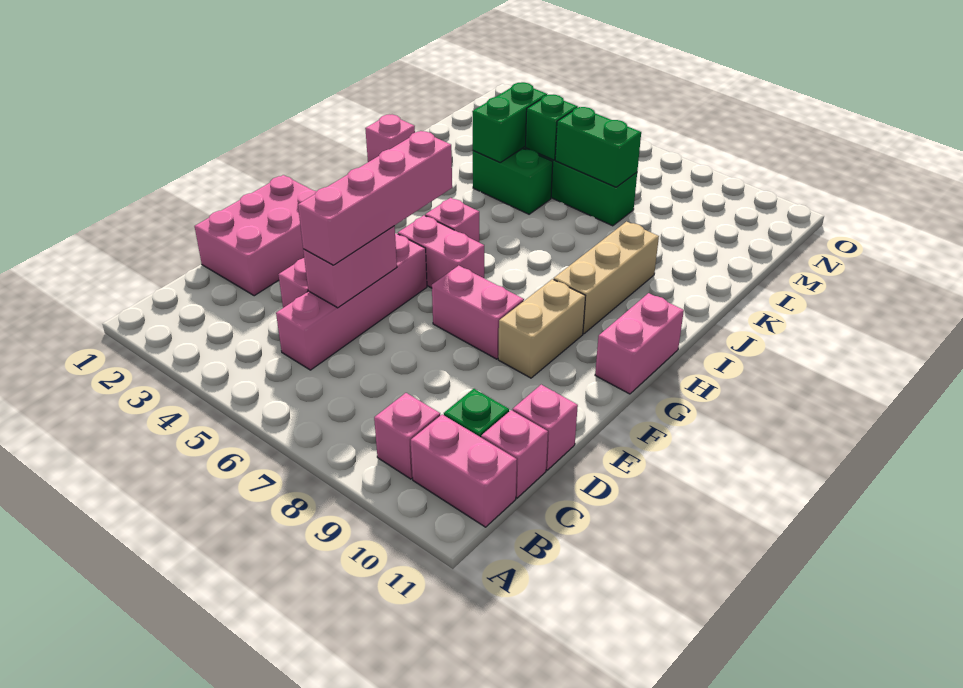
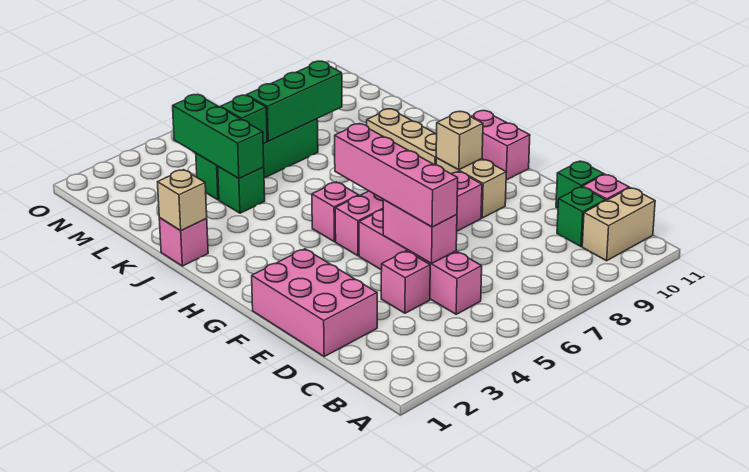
pink brick B9 level 1 -> none
pink brick B10:B11 level 1 -> tan brick B10:B11 level 1
pink brick D11 level 1 -> green brick D11 level 1
none -> tan brick G9 level 2
none -> tan brick J1 level 2
green brick K4:K5 level 1 -> green brick K4 level 1
green brick K4:L4 level 2 -> green brick K4:M4 level 2
green brick L6:L7 level 2 -> green brick L6:L8 level 2

